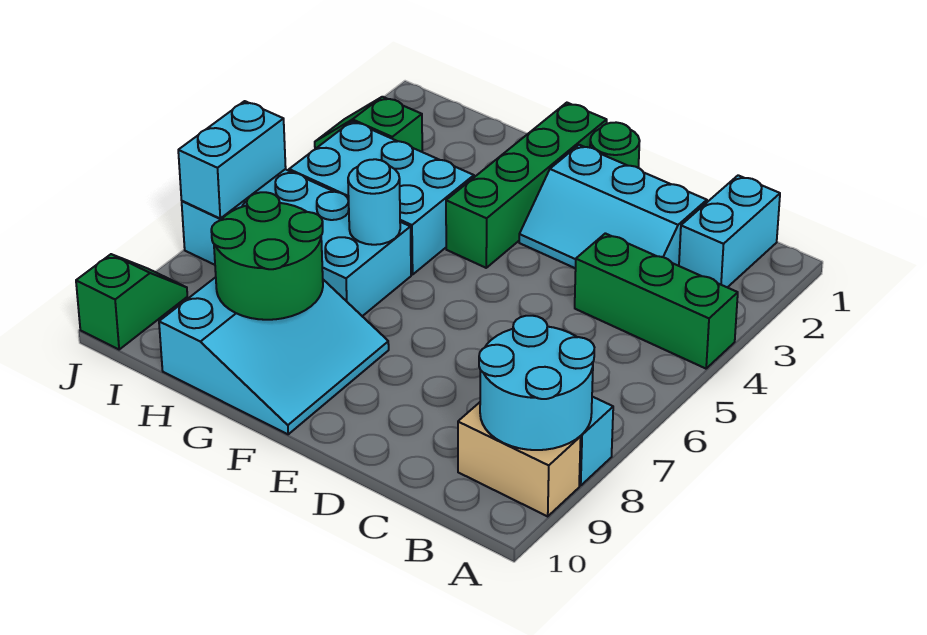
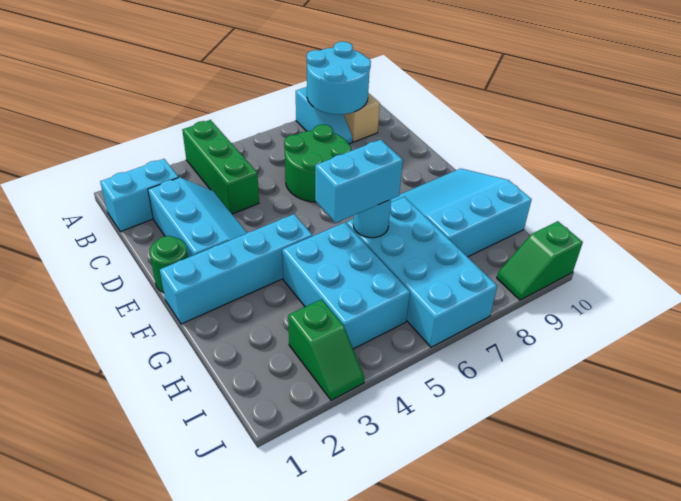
green brick F1:F4 level 1 -> cyan brick F1:F4 level 1
green round brick G8:H9 level 2 -> green round brick C6:D7 level 1
cyan brick J6:J7 level 2 -> cyan brick G5:G6 level 3

